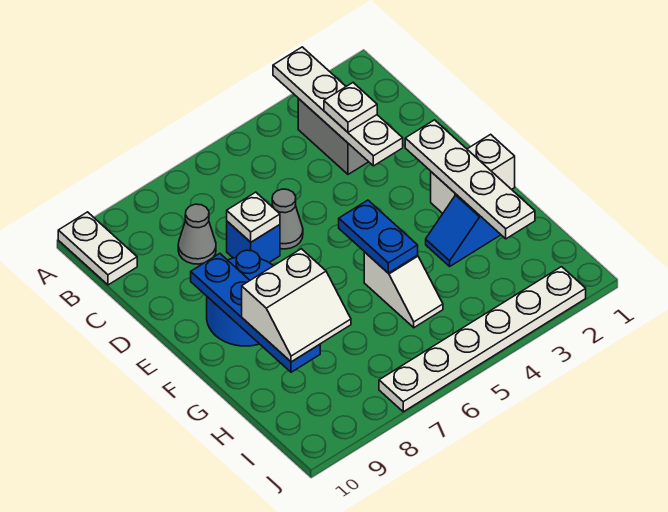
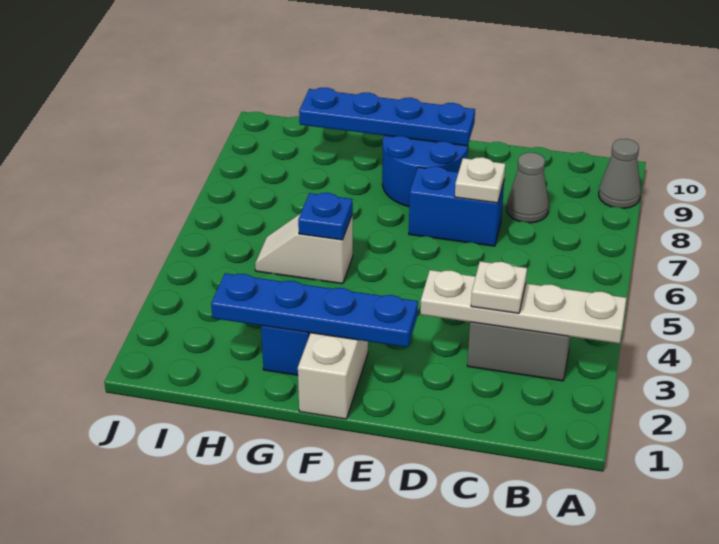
white plate A10:B10 level 1 -> none
grey cone D6 level 1 -> grey cone A9 level 1
blue brick D7 level 1 -> blue brick D7:E7 level 1
white plate E2:H2 level 2 -> blue plate E2:H2 level 2
blue plate F5:G5 level 2 -> blue plate G5 level 2
white slope G8:H9 level 3 top G -> none
white plate J2:J7 level 1 -> none

